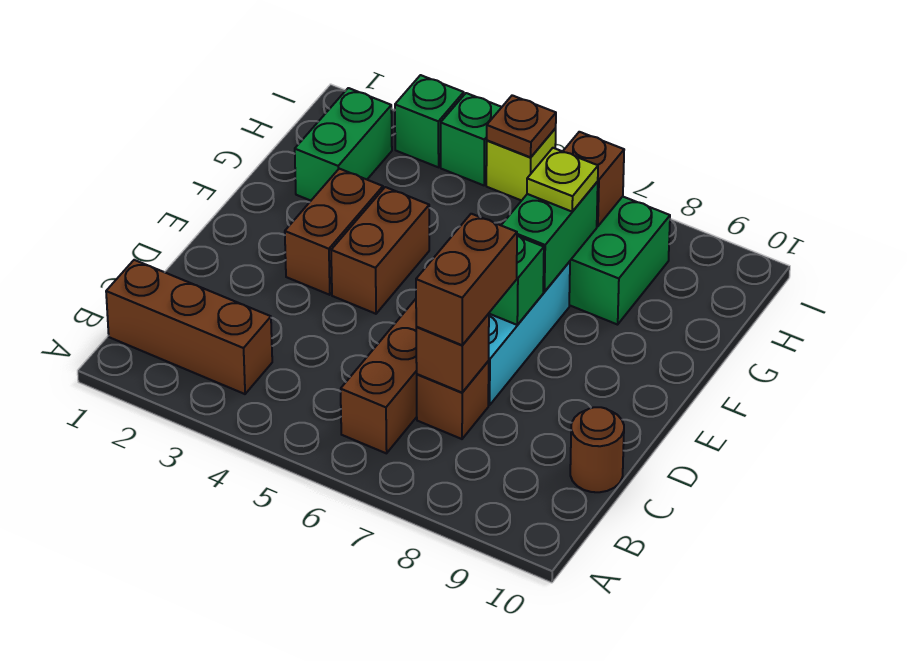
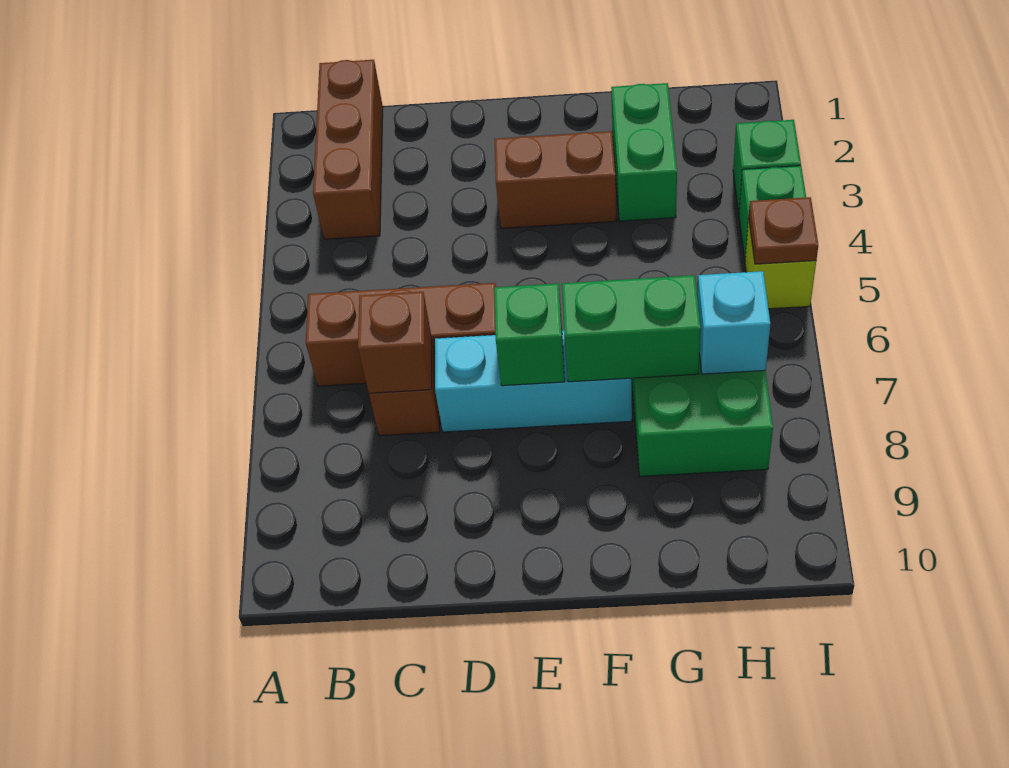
brown brick C7:D7 level 3 -> none
brown round brick C10 level 1 -> none
brown brick E4:F4 level 1 -> none
green brick G2:H2 level 1 -> green brick G2:G3 level 1
lime plate G7 level 3 -> none
brown brick H7 level 2 -> cyan brick H7 level 2

